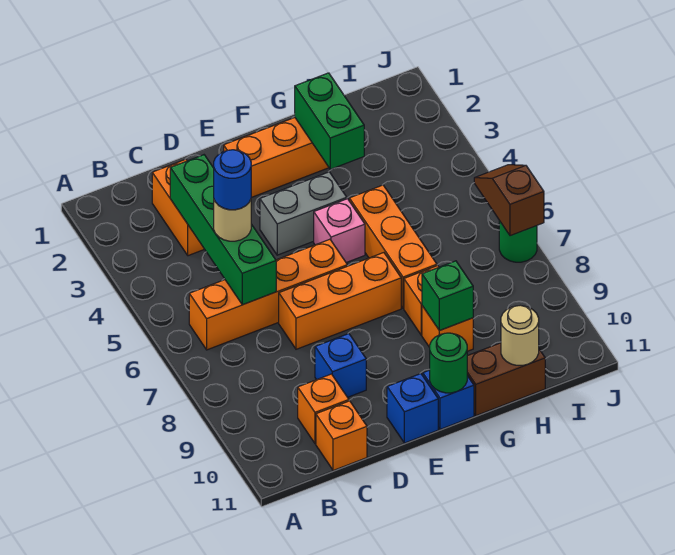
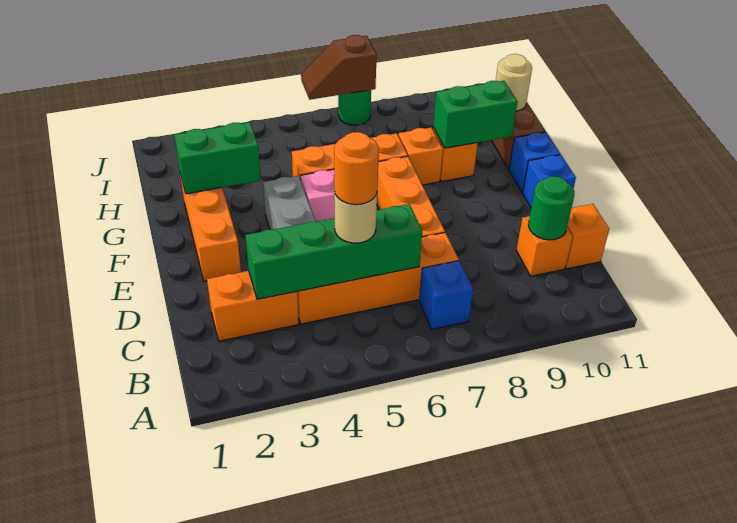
orange brick B6:E6 level 1 -> orange brick C4:C7 level 1
blue round brick C5 level 4 -> orange round brick C5 level 4
blue brick D9 level 1 -> blue brick B7 level 1
green round brick F11 level 2 -> green round brick C10 level 2
green brick G9 level 2 -> green brick G9:G10 level 2

